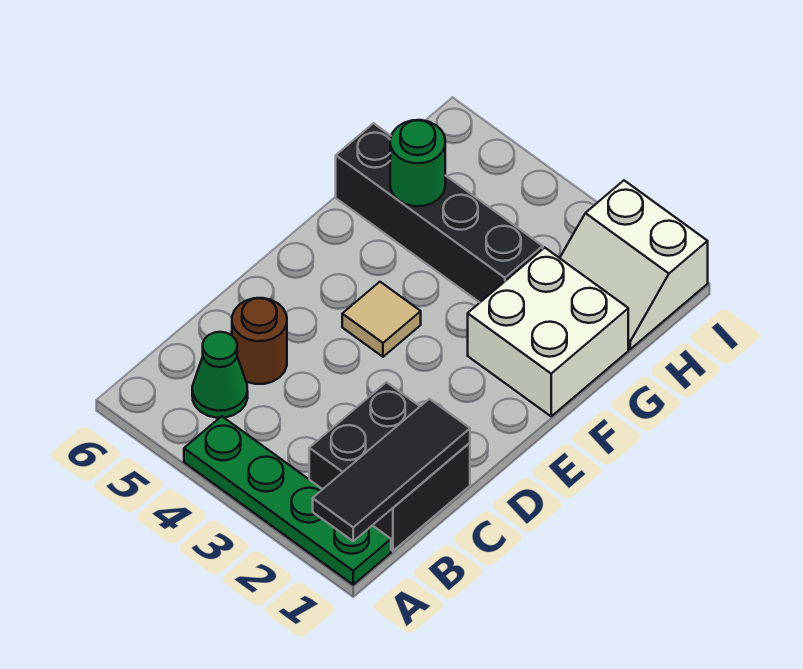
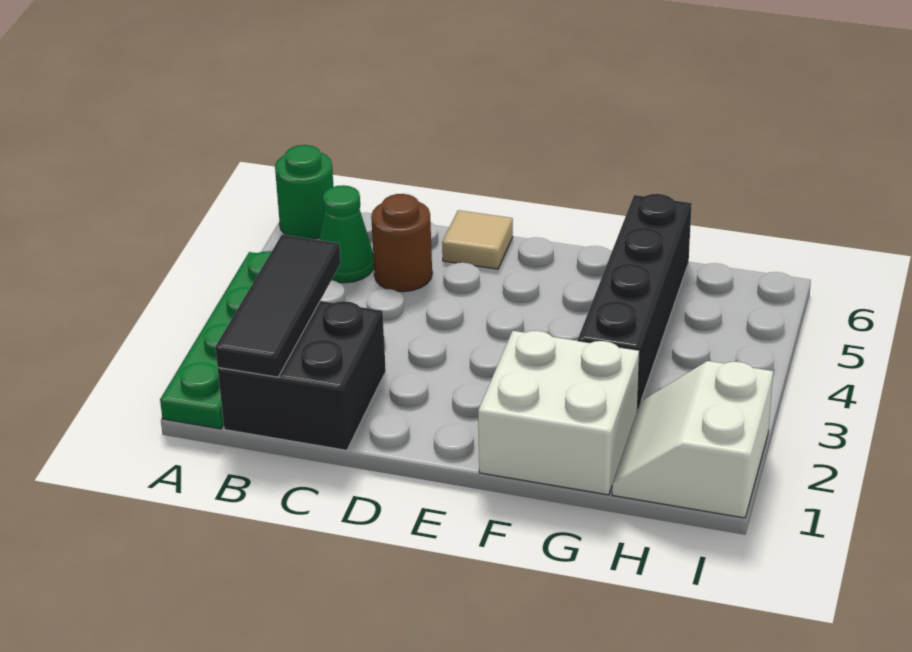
black tile A1:C1 level 2 -> black tile B1:B3 level 2
tan tile E4 level 1 -> tan tile D6 level 1
green round brick G5 level 2 -> green round brick A6 level 1

